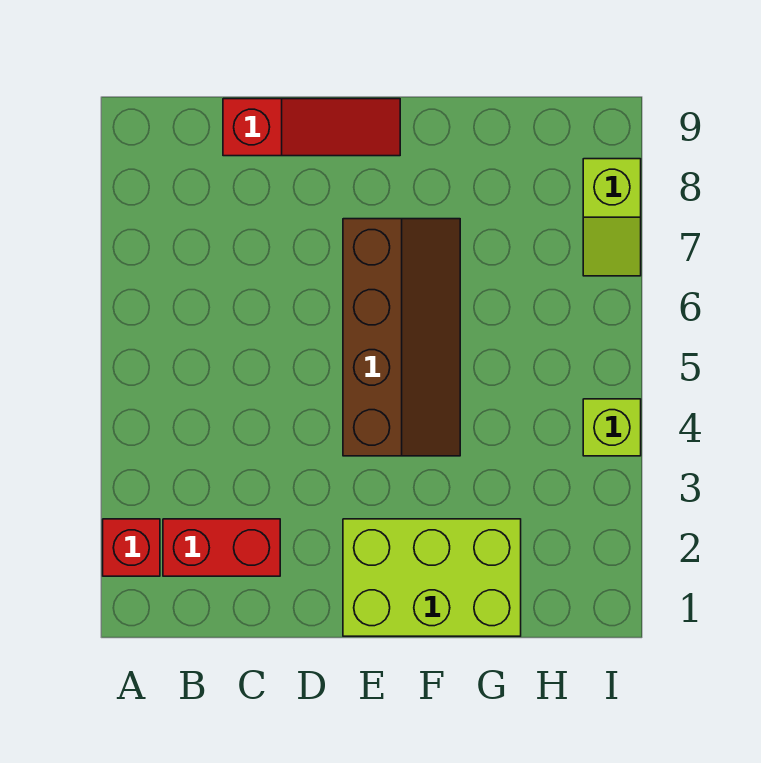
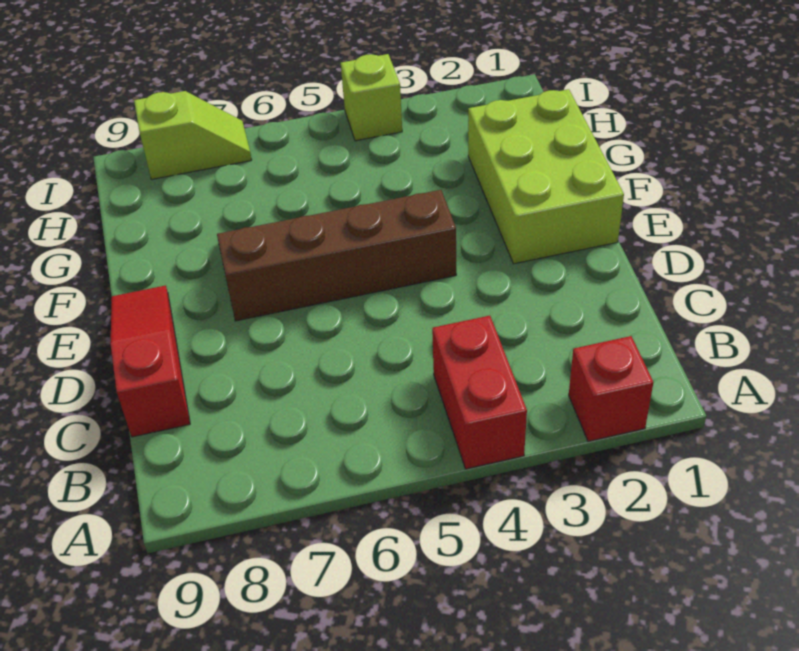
red brick B2:C2 level 1 -> red brick A4:B4 level 1

